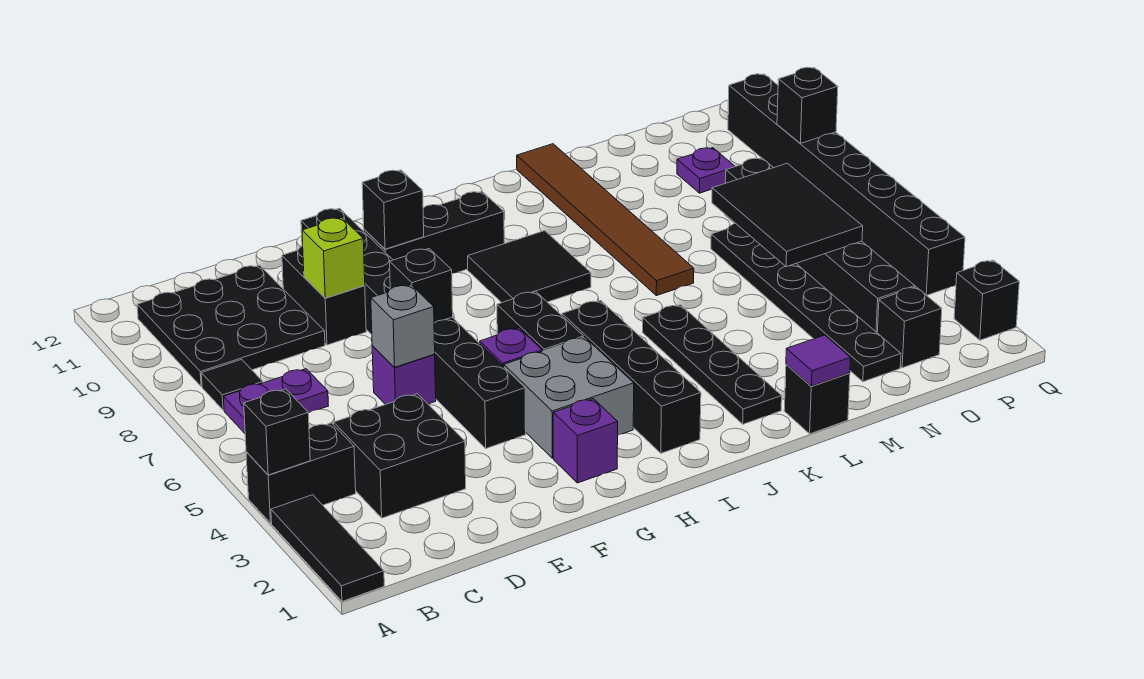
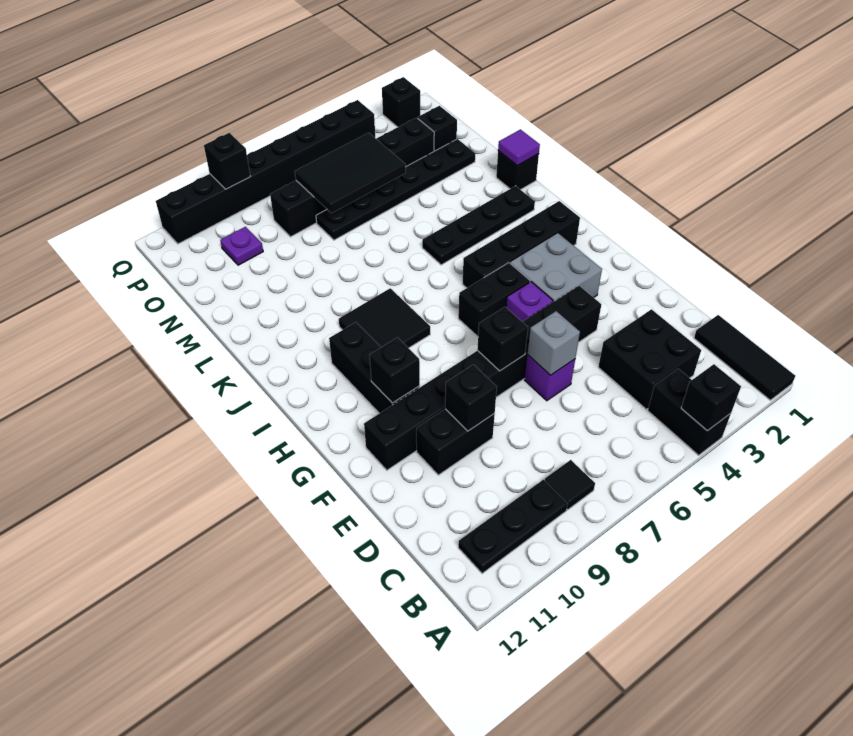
black tile A1:A3 level 1 -> black tile A1:C1 level 1
purple plate B7:C7 level 1 -> none
black plate B9:D11 level 1 -> black plate B9:B11 level 1
lime brick E9 level 2 -> black brick E9 level 2
purple brick G2 level 1 -> none
brown tile L7:L12 level 1 -> none

